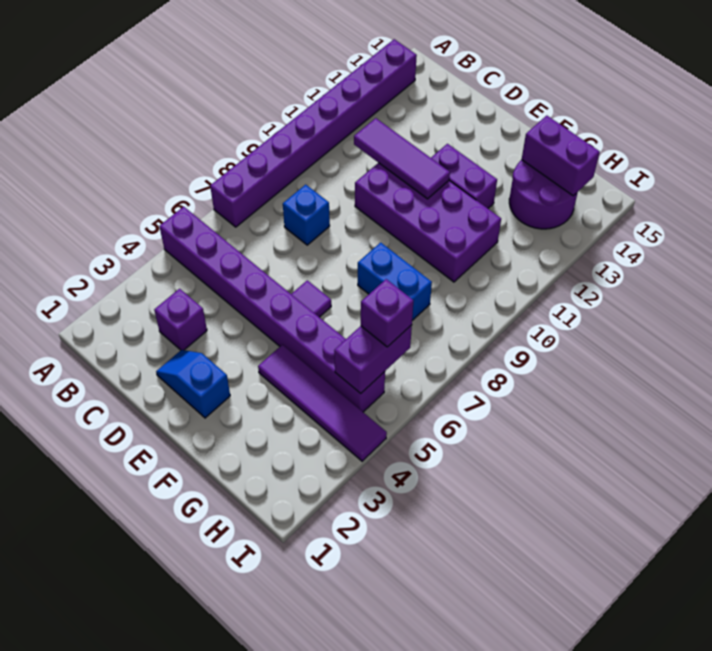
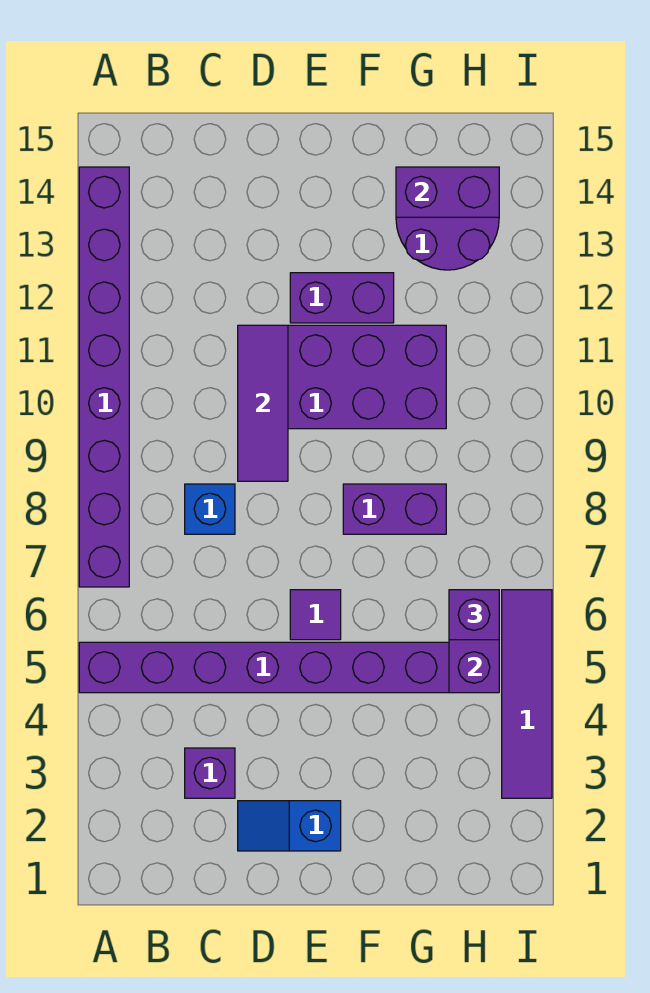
purple tile C11:E11 level 2 -> purple tile D9:D11 level 2
purple tile F4:I4 level 1 -> purple tile I3:I6 level 1
blue brick F8:G8 level 1 -> purple brick F8:G8 level 1

